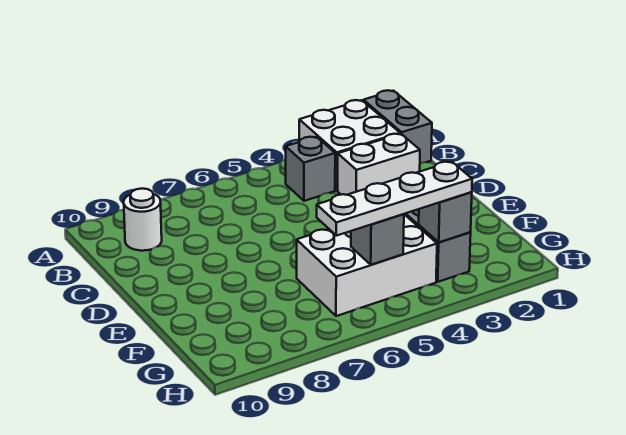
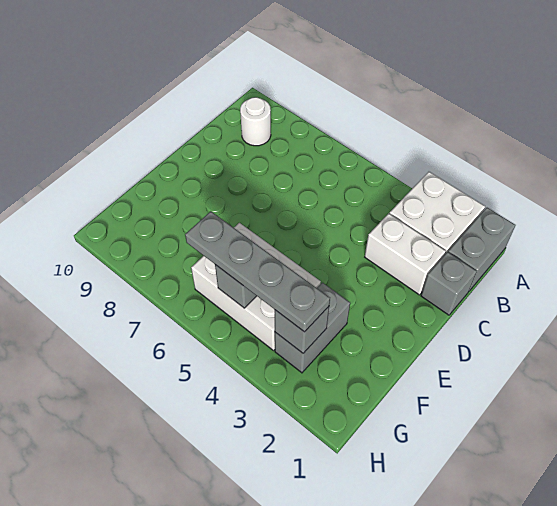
grey brick B4 level 1 -> grey brick C1 level 1
white plate G3:G6 level 3 -> grey plate G3:G6 level 3

